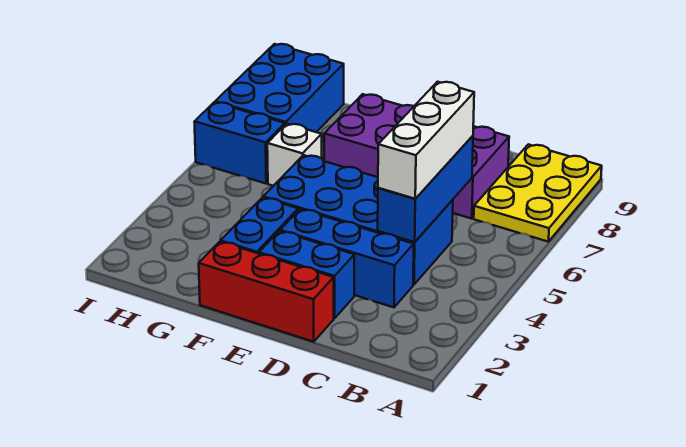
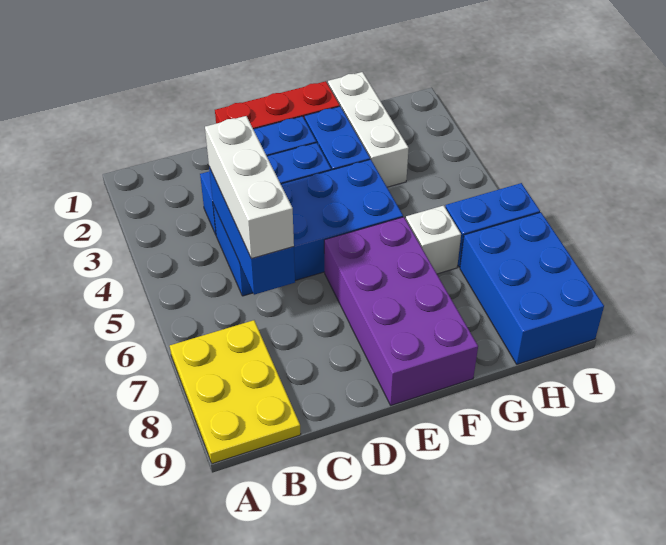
purple brick C7:F8 level 1 -> purple brick E6:F9 level 1
none -> white brick G1:G3 level 1

